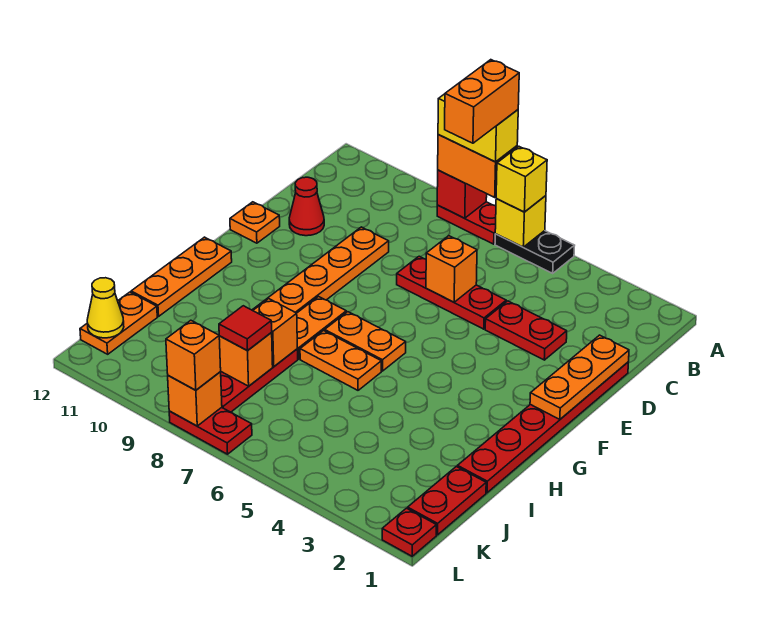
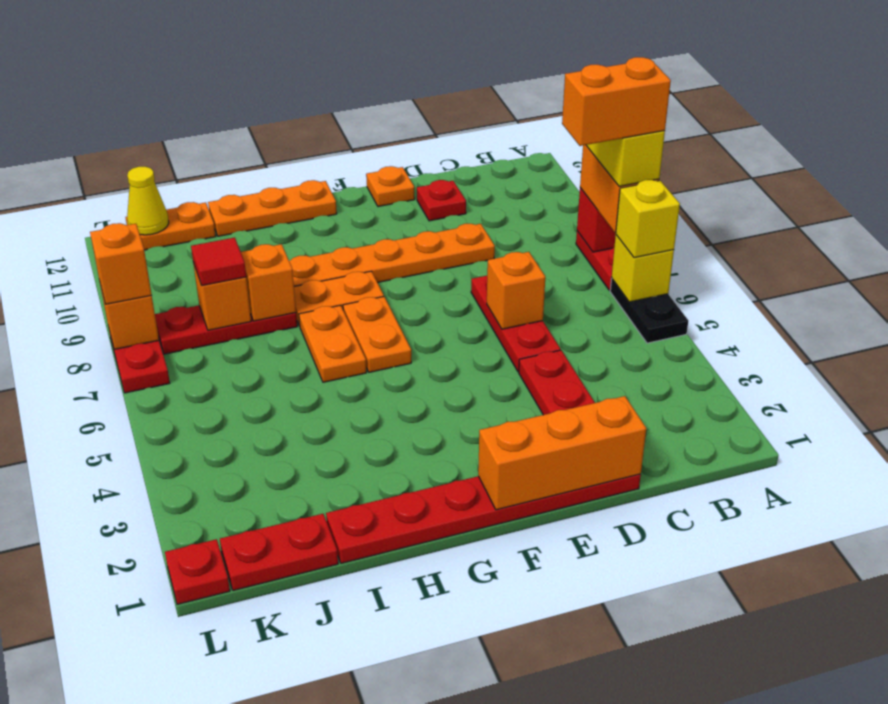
orange plate D1:F1 level 2 -> orange brick D1:F1 level 2
red cone D11 level 1 -> red plate D11 level 1

